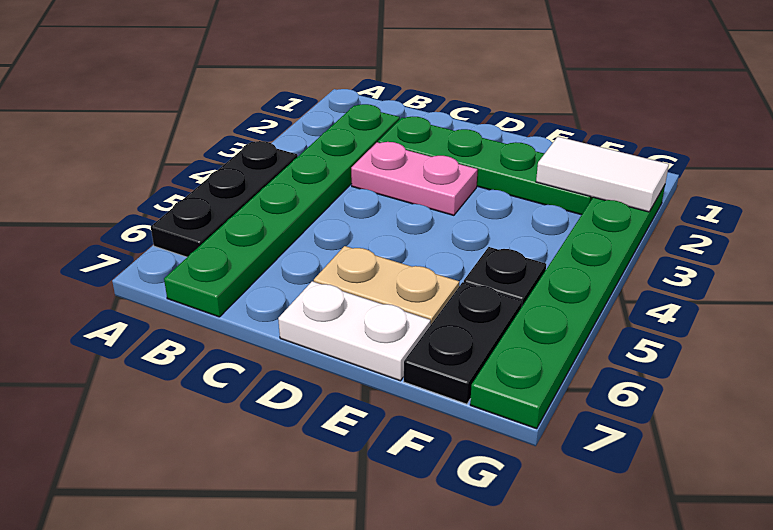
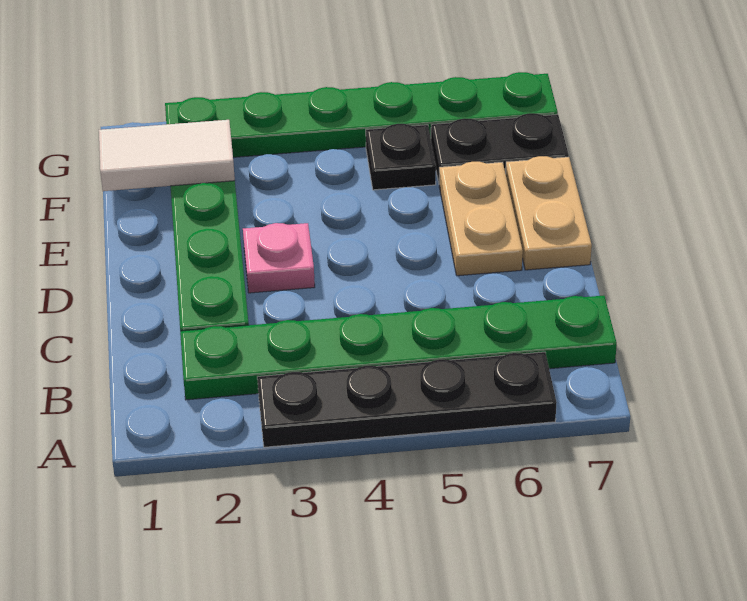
black plate A4:A6 level 1 -> black plate A3:A6 level 1
pink plate C3:D3 level 1 -> pink plate D3 level 1
white plate D7:E7 level 1 -> tan plate D7:E7 level 1
white tile F2:G2 level 2 -> white tile F1:F2 level 2

